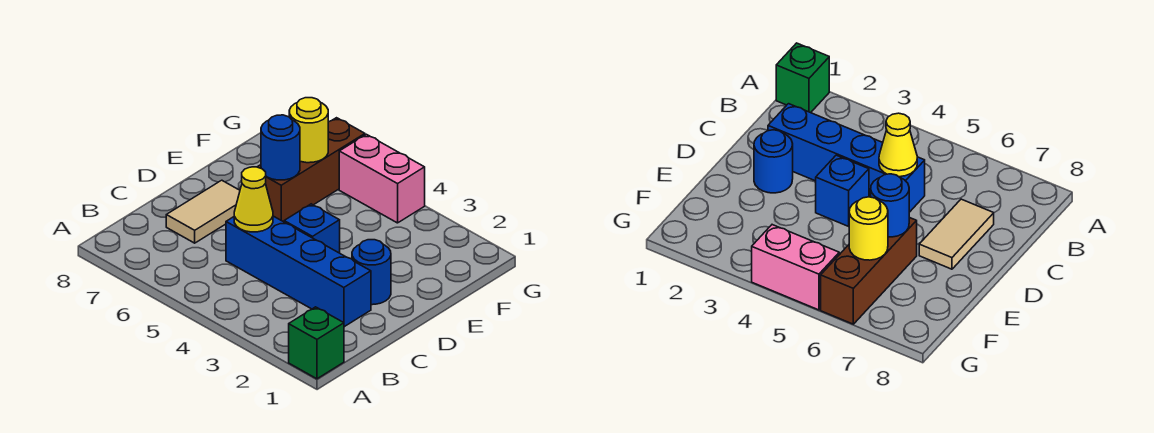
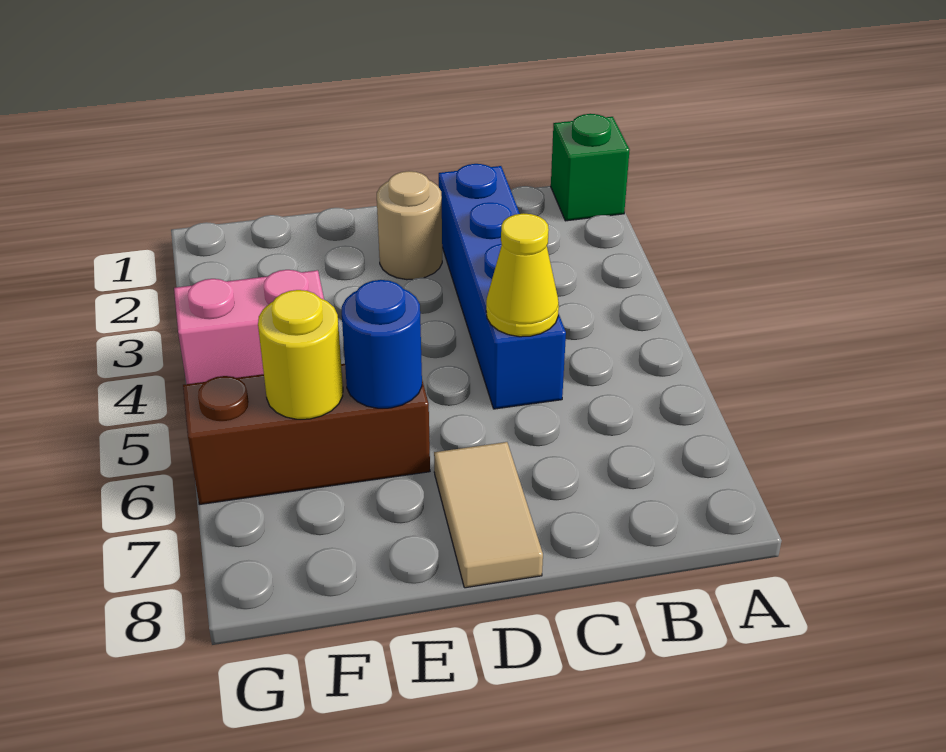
tan tile C7:D7 level 1 -> tan tile D7:D8 level 1
blue round brick D2 level 1 -> tan round brick D2 level 1
blue brick D4 level 1 -> none
pink brick G4:G5 level 1 -> pink brick F4:G4 level 1

